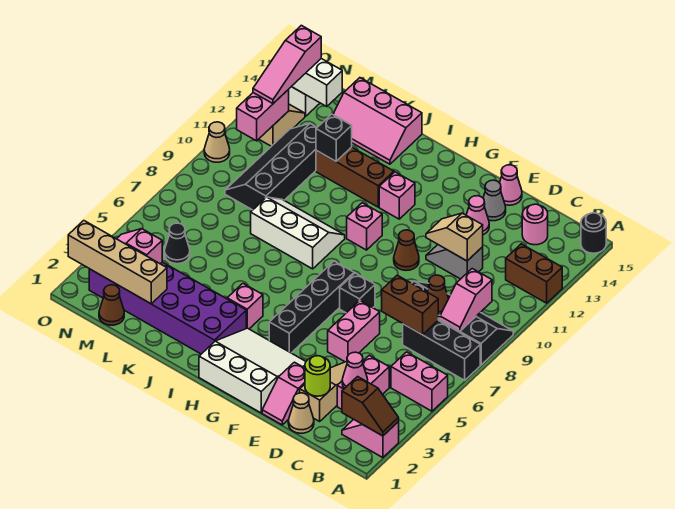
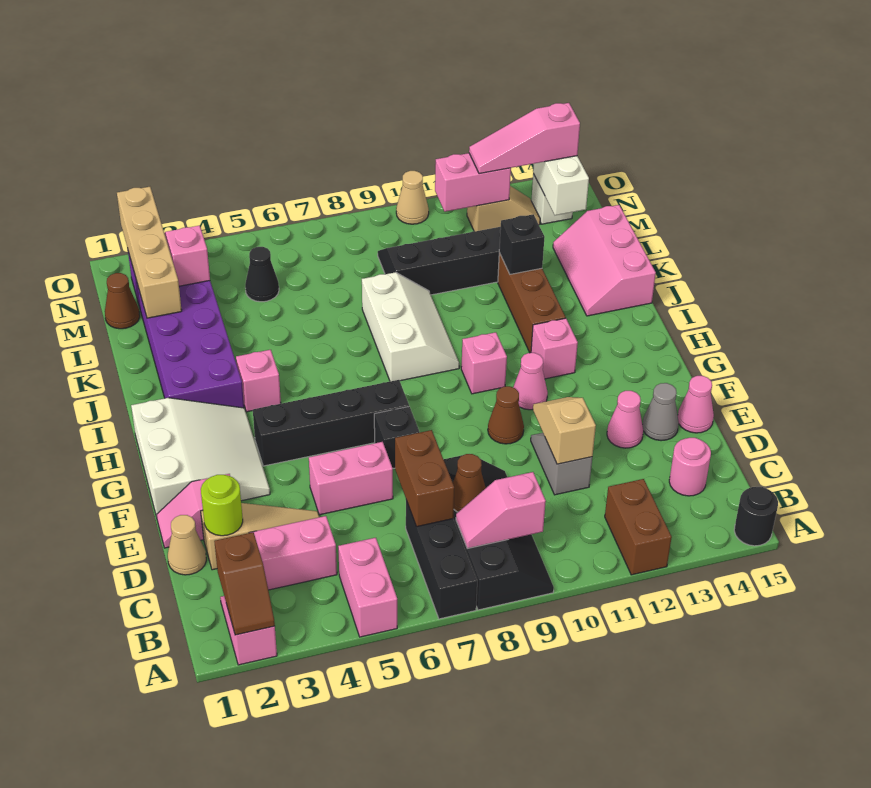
pink cone C3 level 2 -> pink cone G11 level 1

